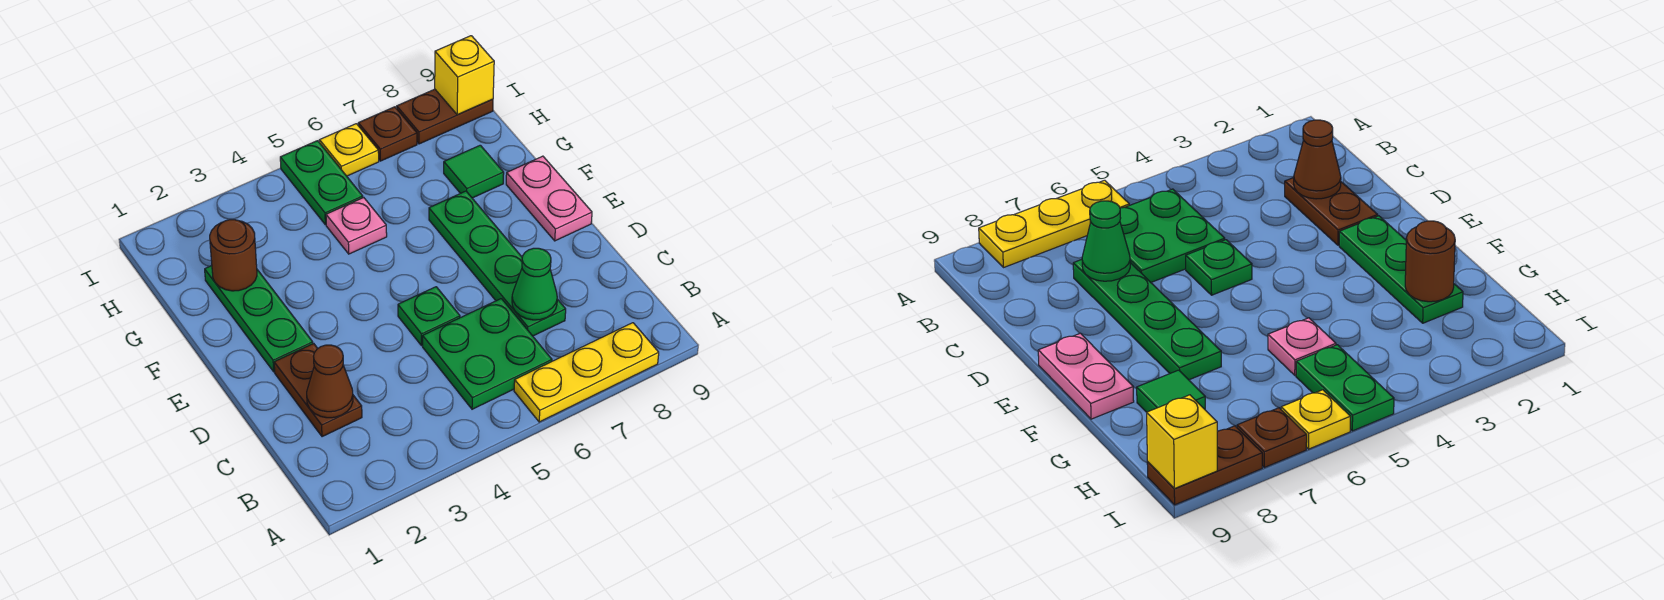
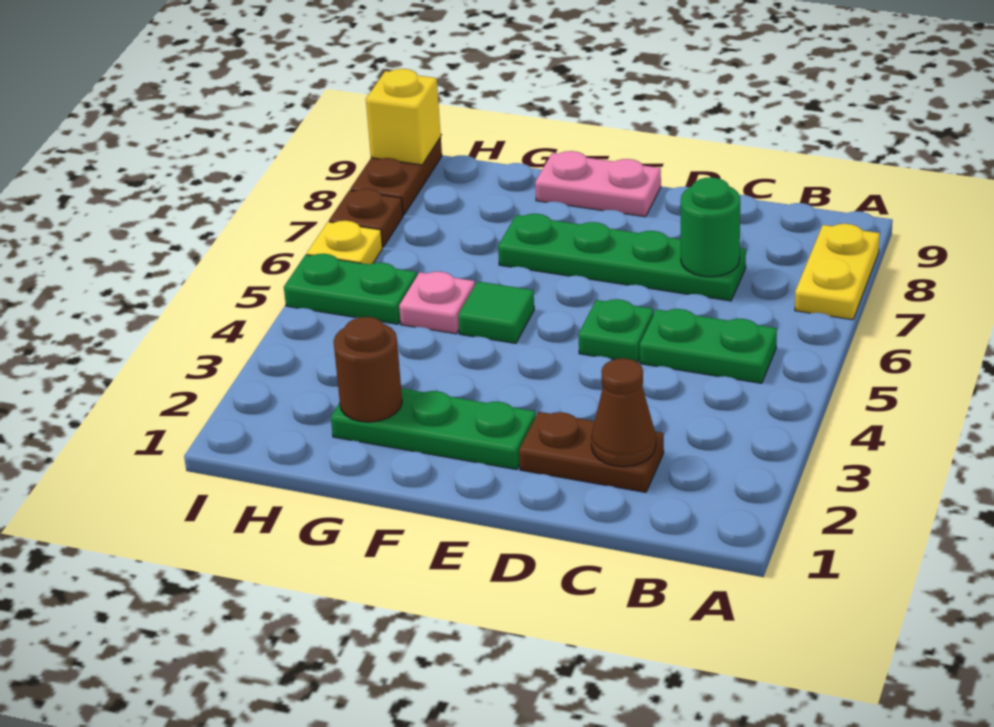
yellow plate A6:A8 level 1 -> yellow plate A7:A8 level 1
green plate B5:C6 level 1 -> green plate B5:C5 level 1
green cone C7 level 2 -> green round brick C7 level 2
green tile G8 level 1 -> green tile F5 level 1

